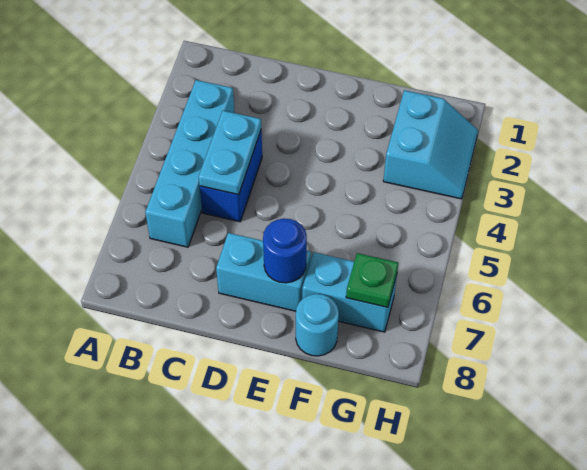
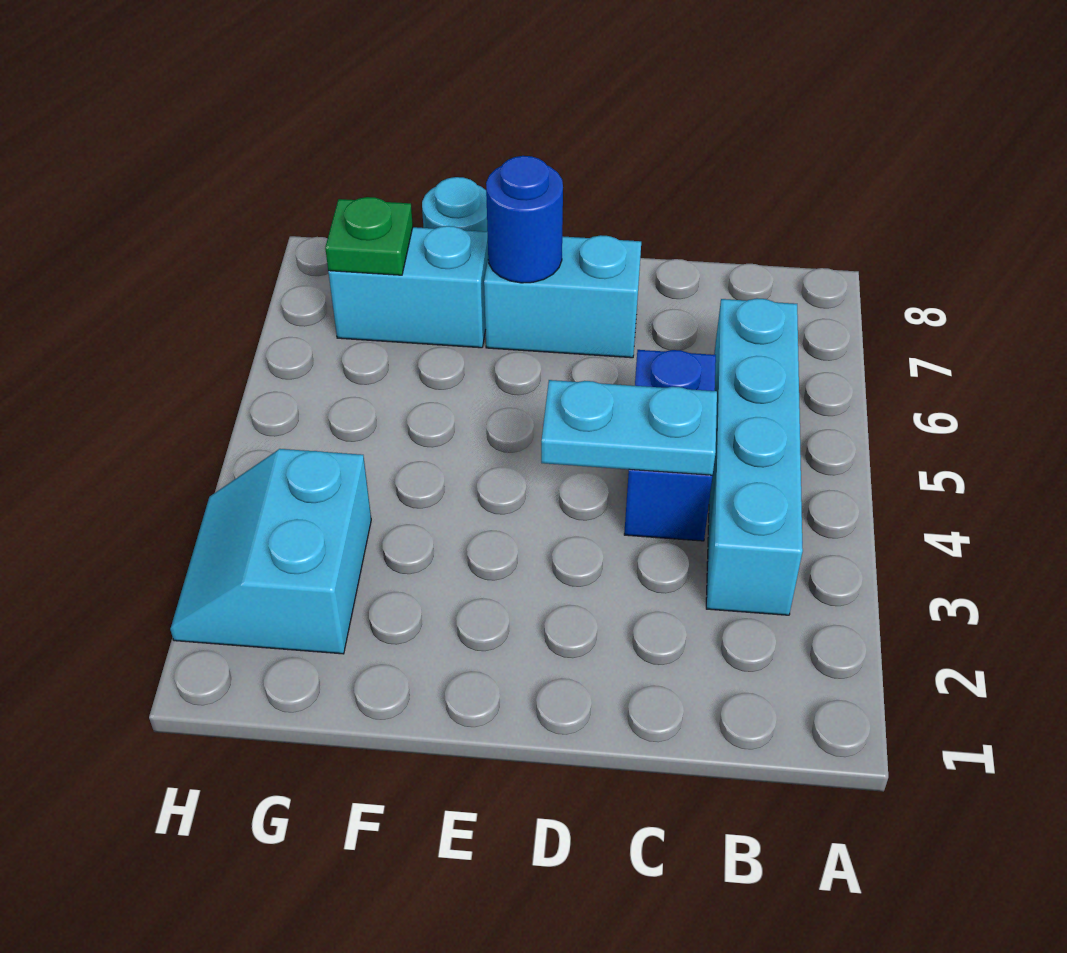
cyan plate C4:C5 level 2 -> cyan plate C4:D4 level 2

